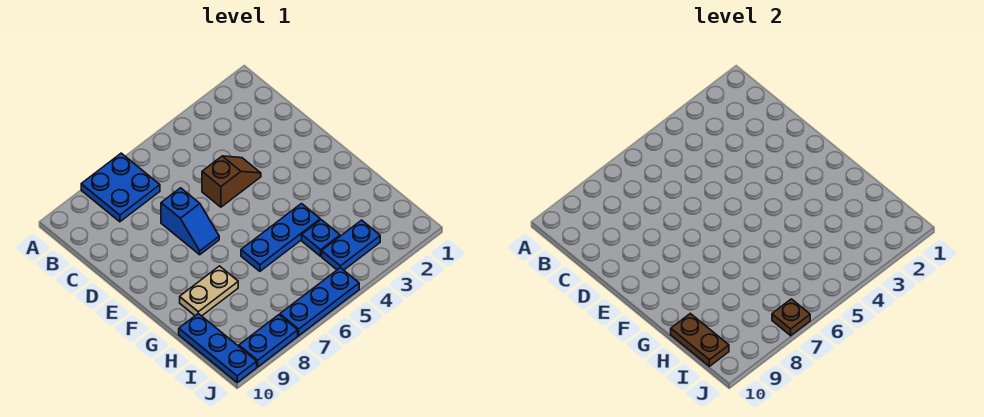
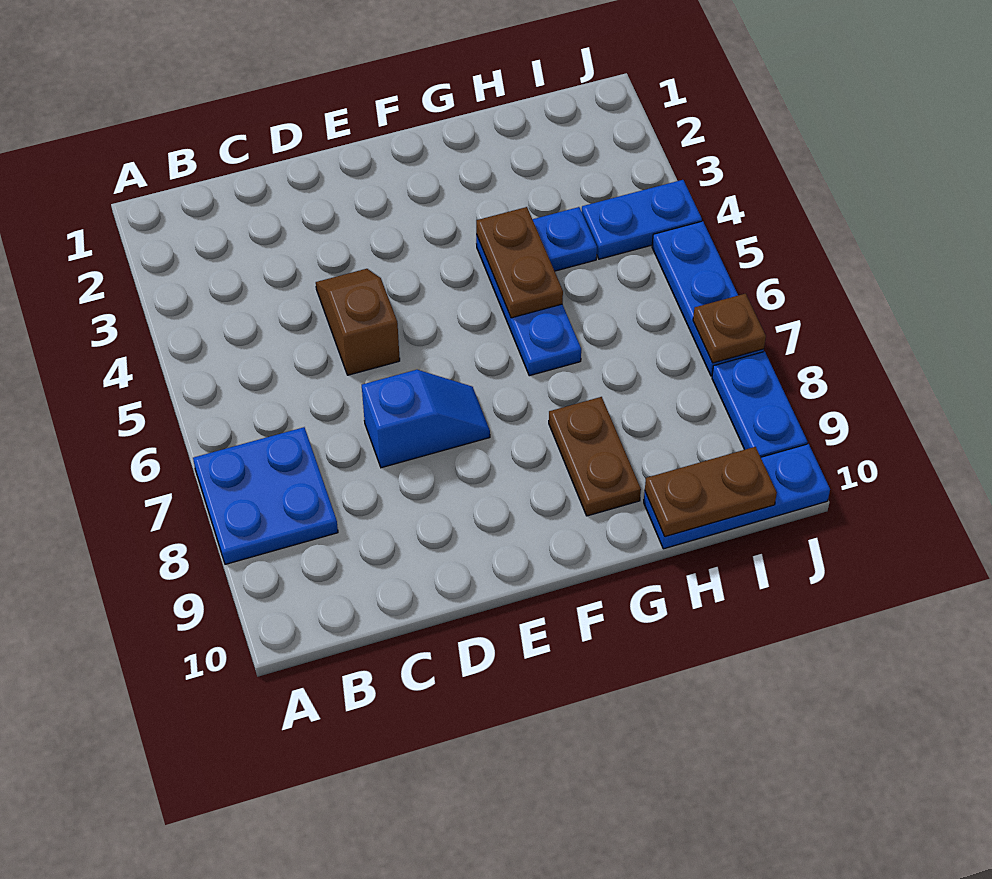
none -> brown plate G4:G5 level 2
tan plate G8:G9 level 1 -> brown plate G8:G9 level 1
blue plate I3:I4 level 1 -> blue plate I4:J4 level 1

